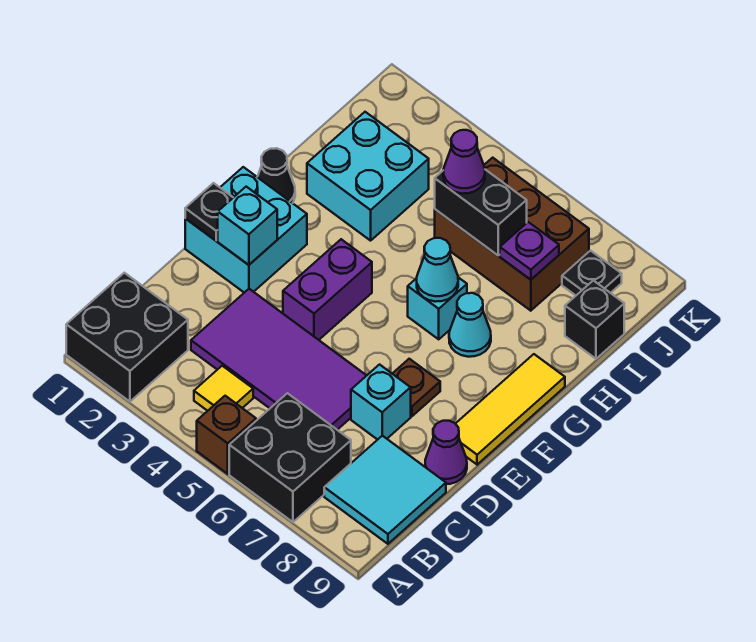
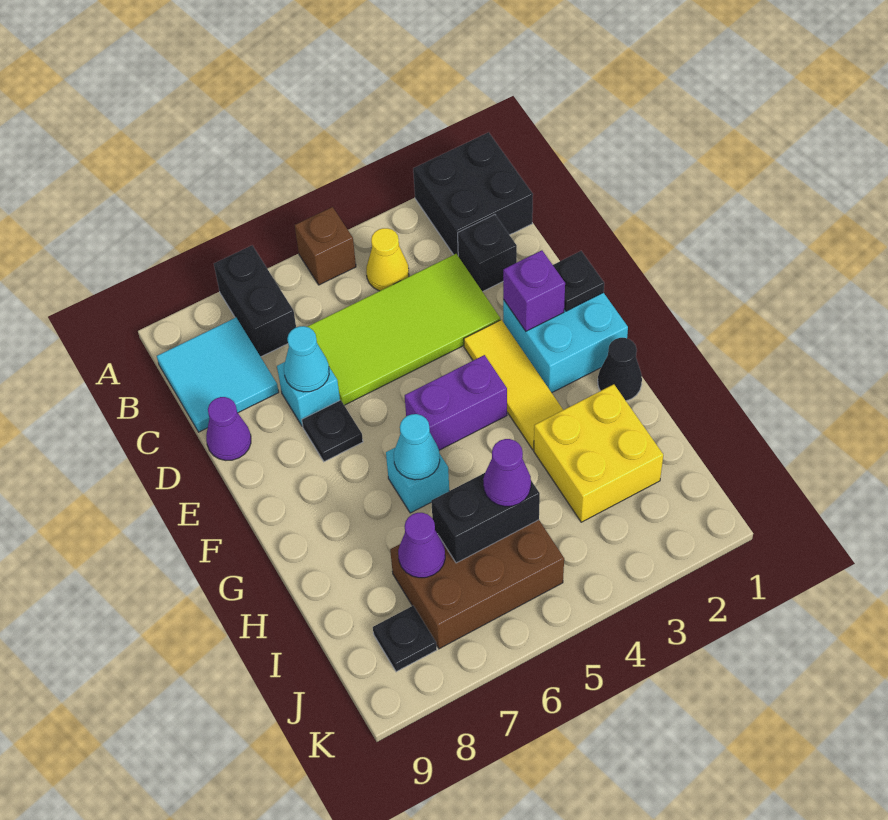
black brick A6:B7 level 1 -> black brick A7:B7 level 1
yellow tile B4 level 1 -> yellow cone B4 level 1
purple tile C3:D6 level 1 -> lime tile C3:D6 level 1
cyan brick E2 level 2 -> purple brick E2 level 2
purple brick E4:F4 level 1 -> purple brick F4:F5 level 1
brown plate E7 level 1 -> black plate E7 level 1
yellow tile E9:G9 level 1 -> yellow tile E3:G3 level 1
cyan cone G7 level 1 -> cyan cone D7 level 2
cyan brick H2:I3 level 1 -> yellow brick H2:I3 level 1
purple plate I7 level 2 -> purple cone I7 level 2
black brick I9 level 1 -> black brick C2 level 1

